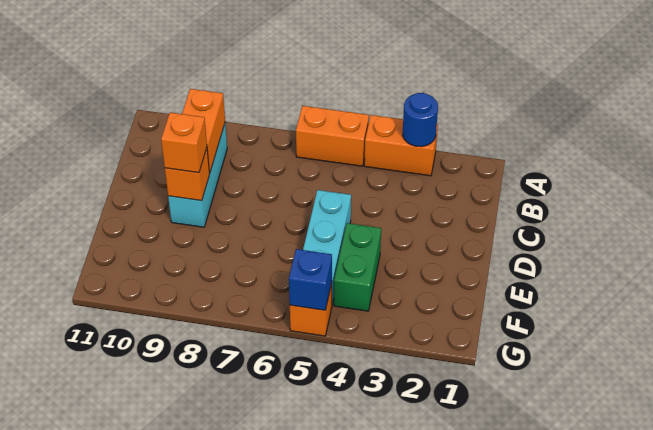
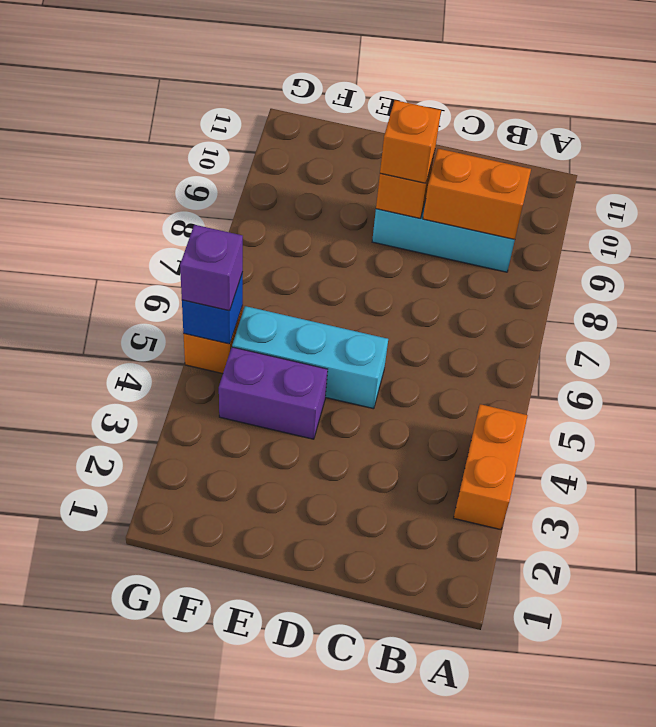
blue round brick A3 level 2 -> none
orange brick A5:A6 level 1 -> none
green brick E4:F4 level 1 -> purple brick E4:F4 level 1
none -> purple brick G5 level 3

